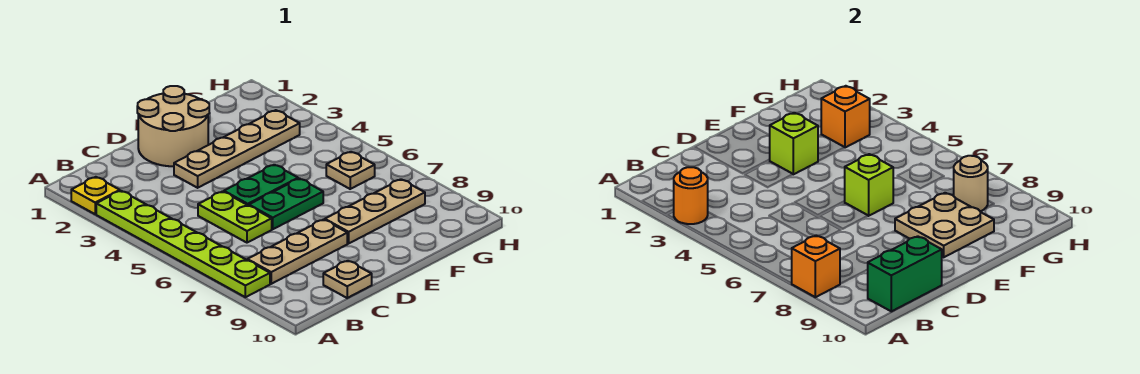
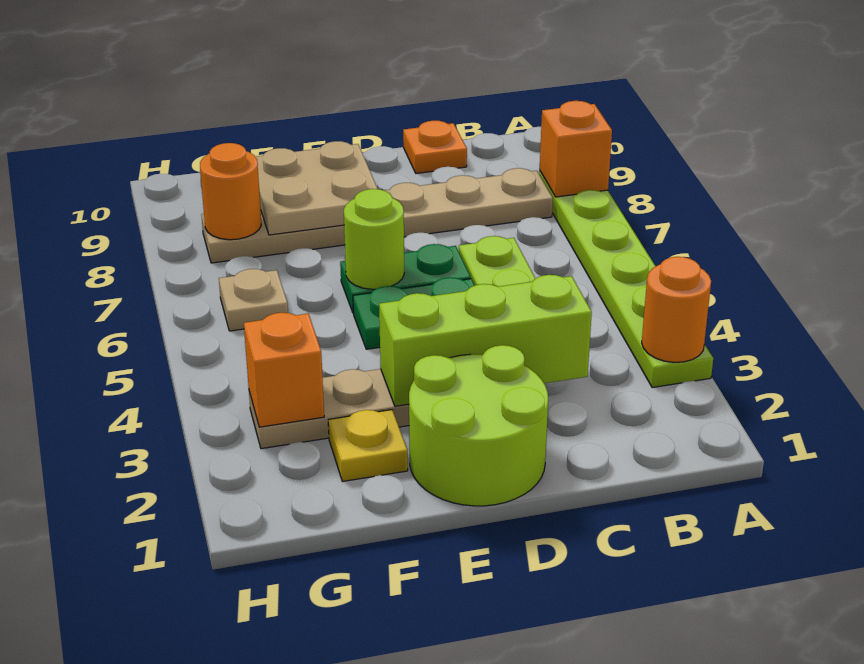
yellow plate A2 level 1 -> yellow plate F2 level 1
green brick B10:C10 level 2 -> none
tan plate C10 level 1 -> orange plate C10 level 1
tan round brick D1:E2 level 1 -> lime round brick D1:E2 level 1
lime brick E3 level 2 -> lime brick C3:E3 level 2
lime brick E6 level 2 -> lime round brick E6 level 2
tan round brick G8 level 2 -> orange round brick G8 level 2

